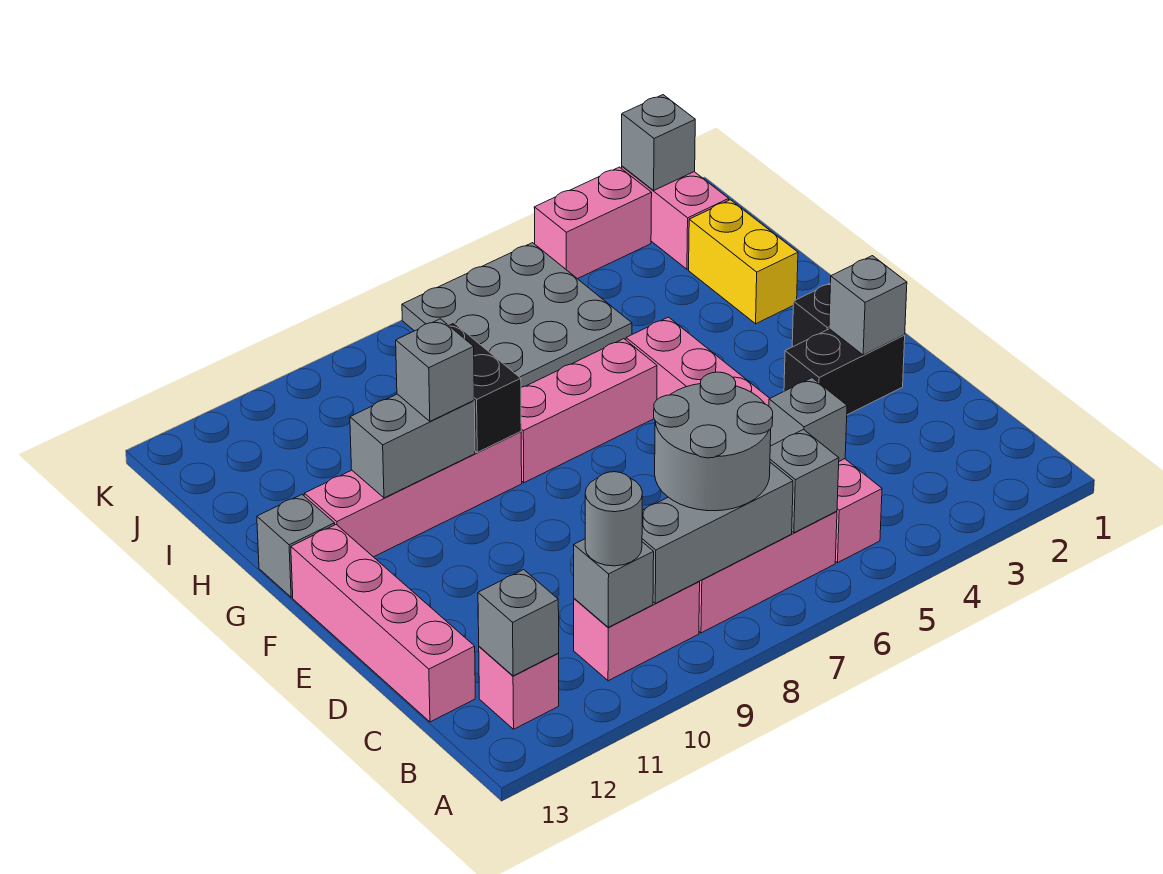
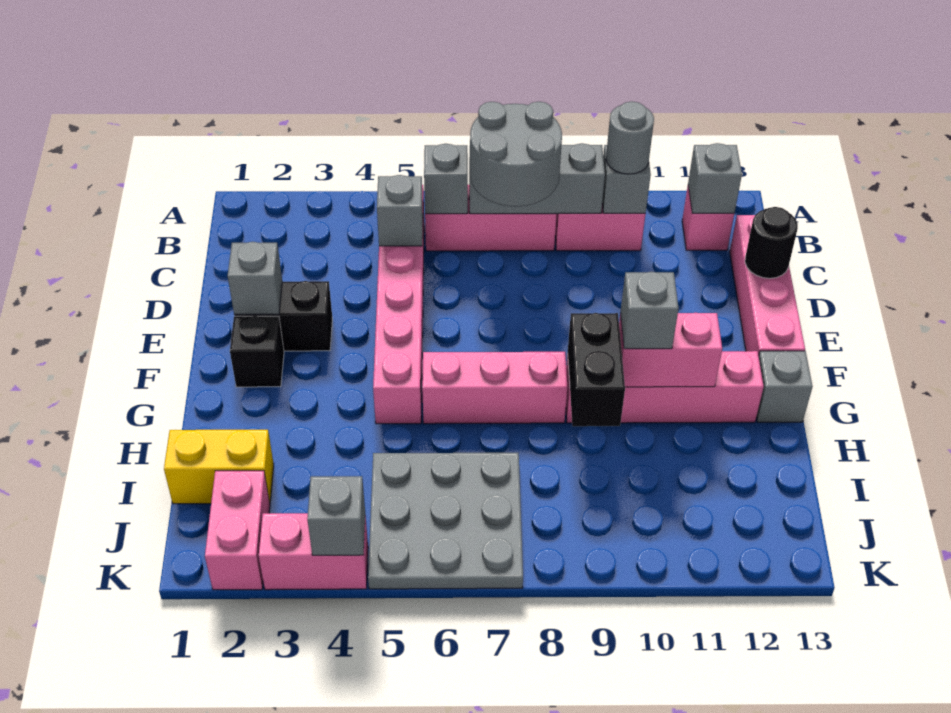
none -> black round brick D13 level 2
grey brick G10:G11 level 2 -> pink brick G10:G11 level 2
yellow brick H2:I2 level 1 -> yellow brick I1:I2 level 1
grey brick K2 level 2 -> grey brick K4 level 2

